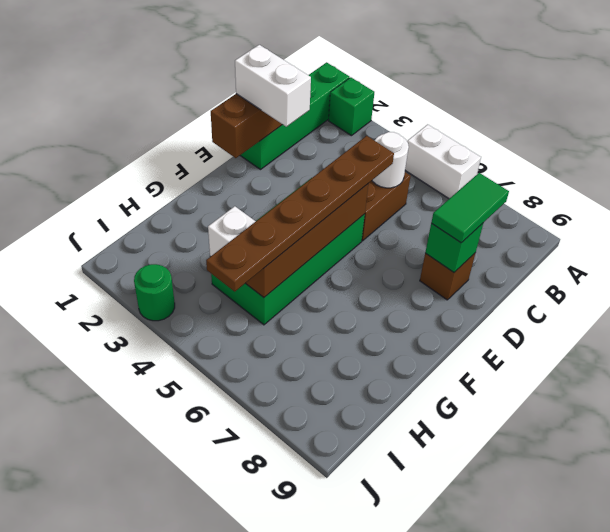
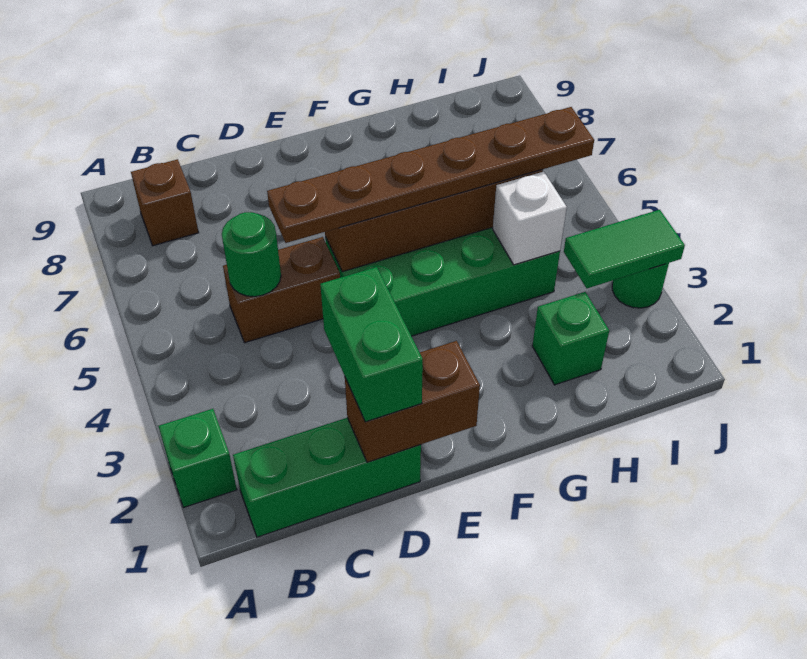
green brick A1:D1 level 1 -> green brick B1:D1 level 1
white brick A5:A6 level 1 -> none
white round brick C5 level 2 -> green round brick C5 level 2
green tile C8:D8 level 3 -> green tile I3:J3 level 2
white brick D1:D2 level 3 -> green brick D1:D2 level 3
brown brick D8 level 1 -> brown brick B8 level 1
green brick D8 level 2 -> green brick H2 level 1

